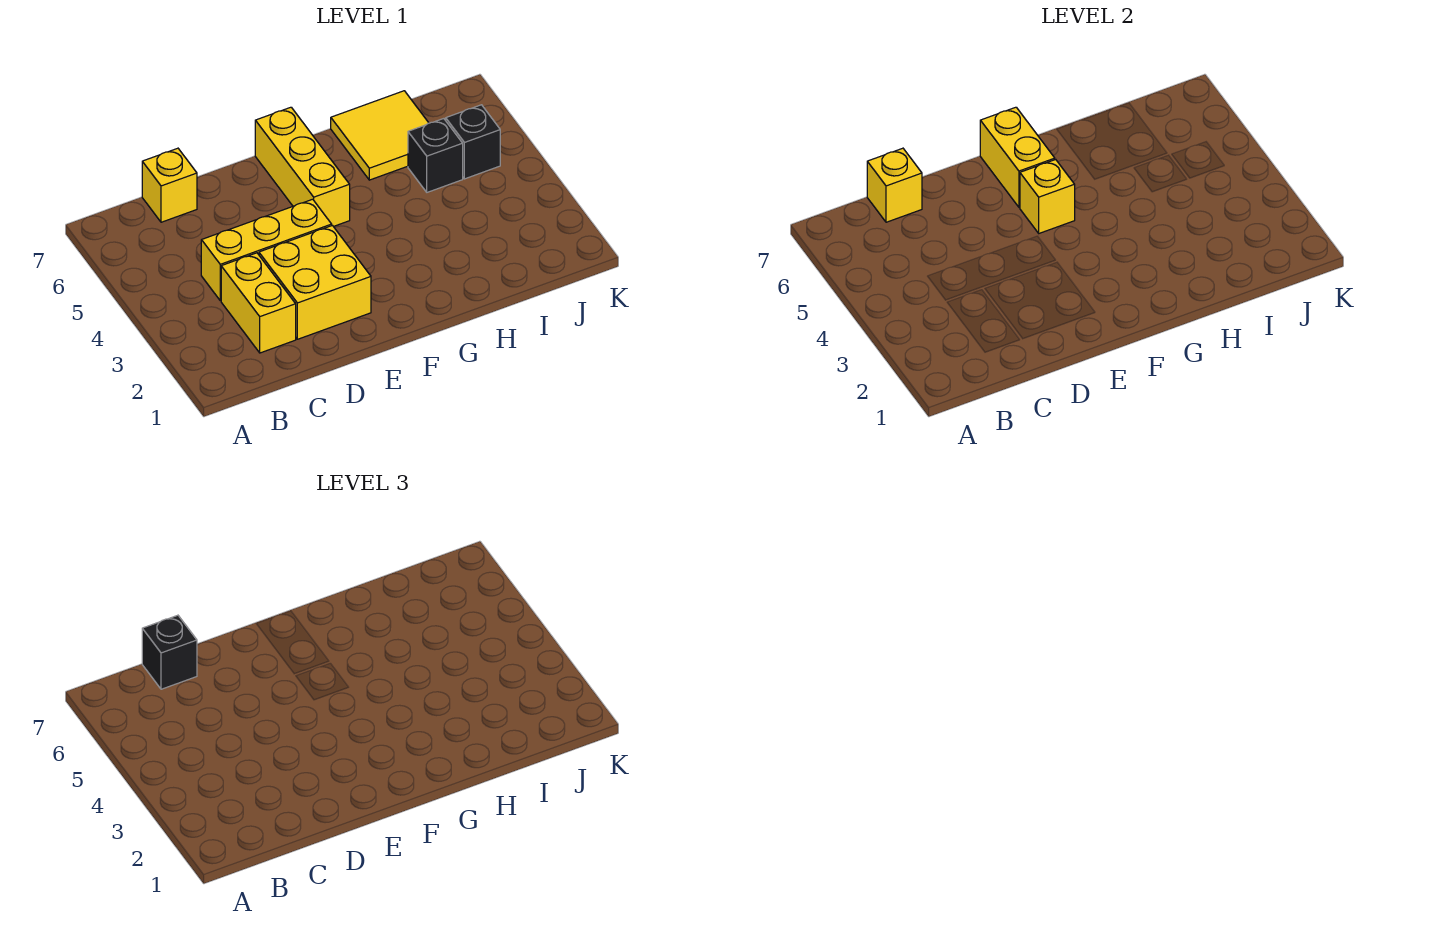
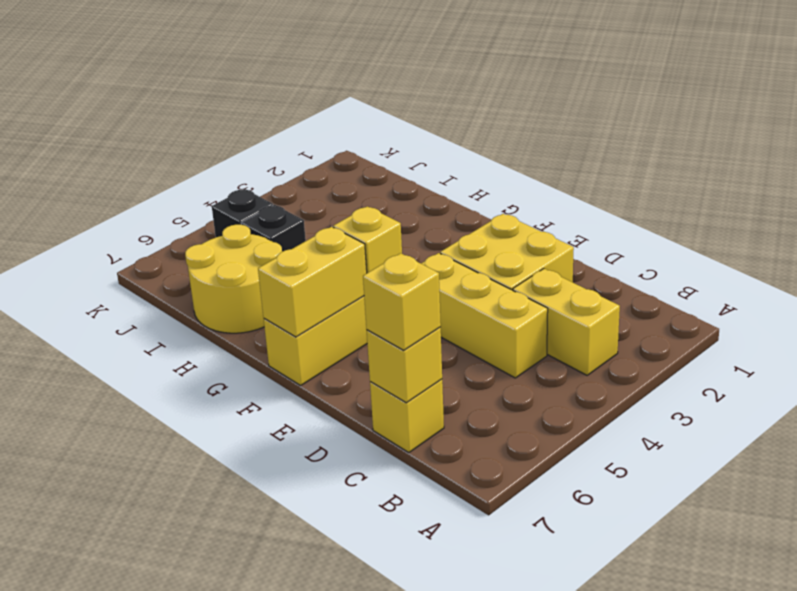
yellow brick C2:C3 level 1 -> yellow brick B3:C3 level 1
black brick C7 level 3 -> yellow brick C7 level 3
yellow tile H6:I7 level 1 -> yellow round brick H6:I7 level 1

